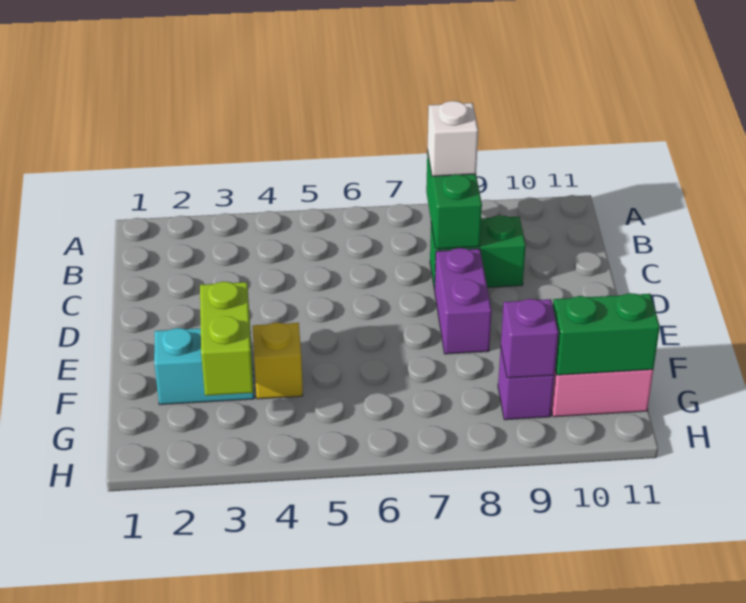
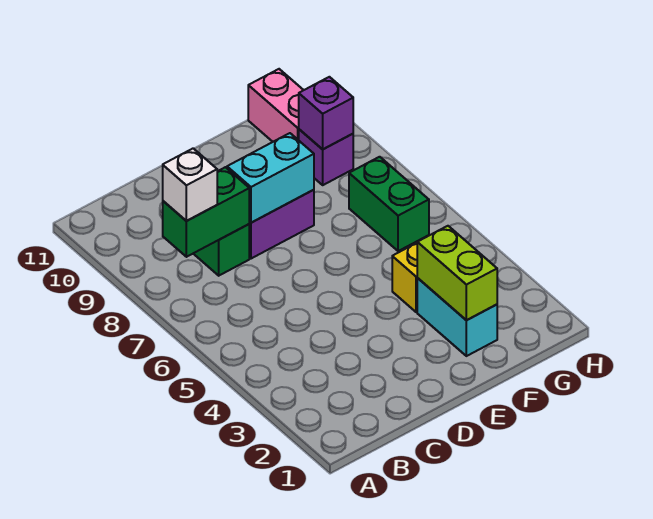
none -> cyan brick D8:E8 level 2
lime brick F3:G3 level 2 -> lime brick F2:F3 level 2
green brick G10:G11 level 2 -> green brick G6:G7 level 1

